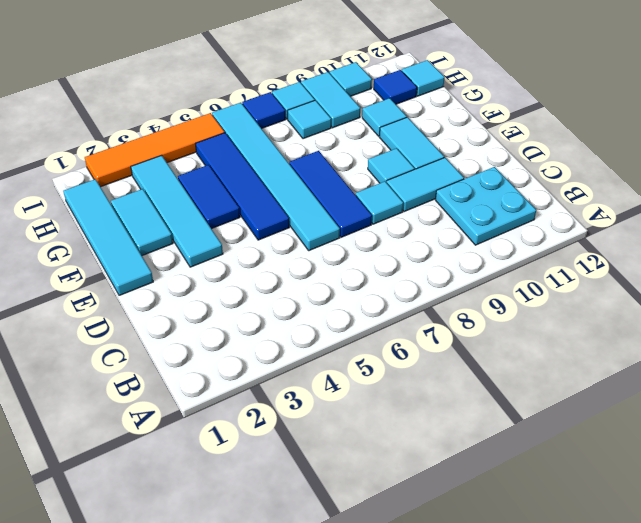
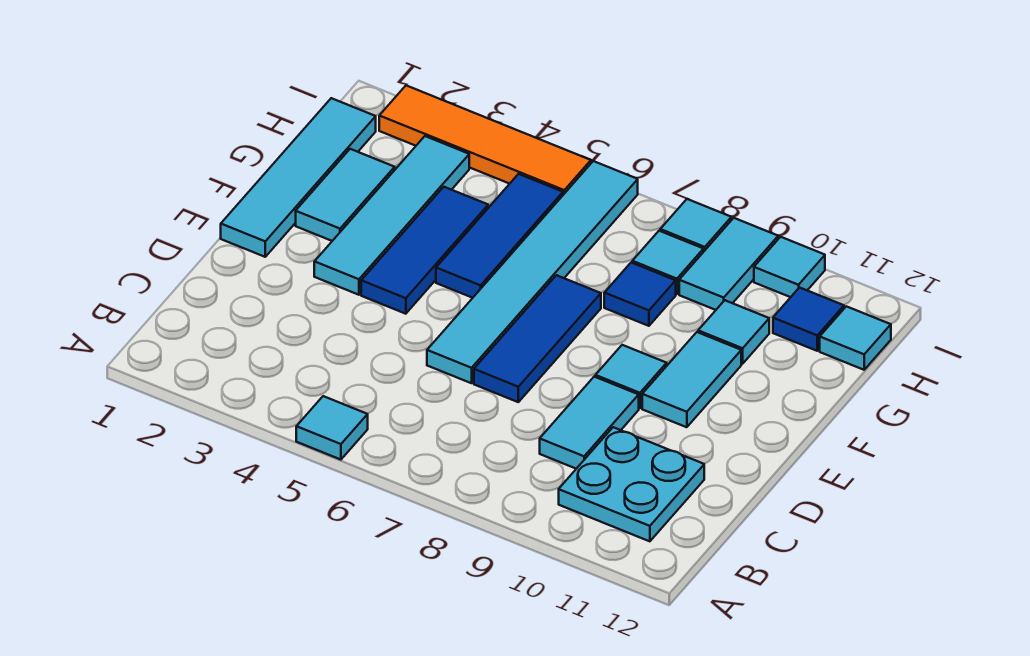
cyan tile D8 level 1 -> cyan tile A5 level 1
cyan tile D9:D10 level 1 -> cyan tile C9:D9 level 1
blue tile E5:H5 level 1 -> blue tile F5:H5 level 1
blue tile F4:G4 level 1 -> blue tile E4:G4 level 1
blue tile I7 level 1 -> blue tile G8 level 1

